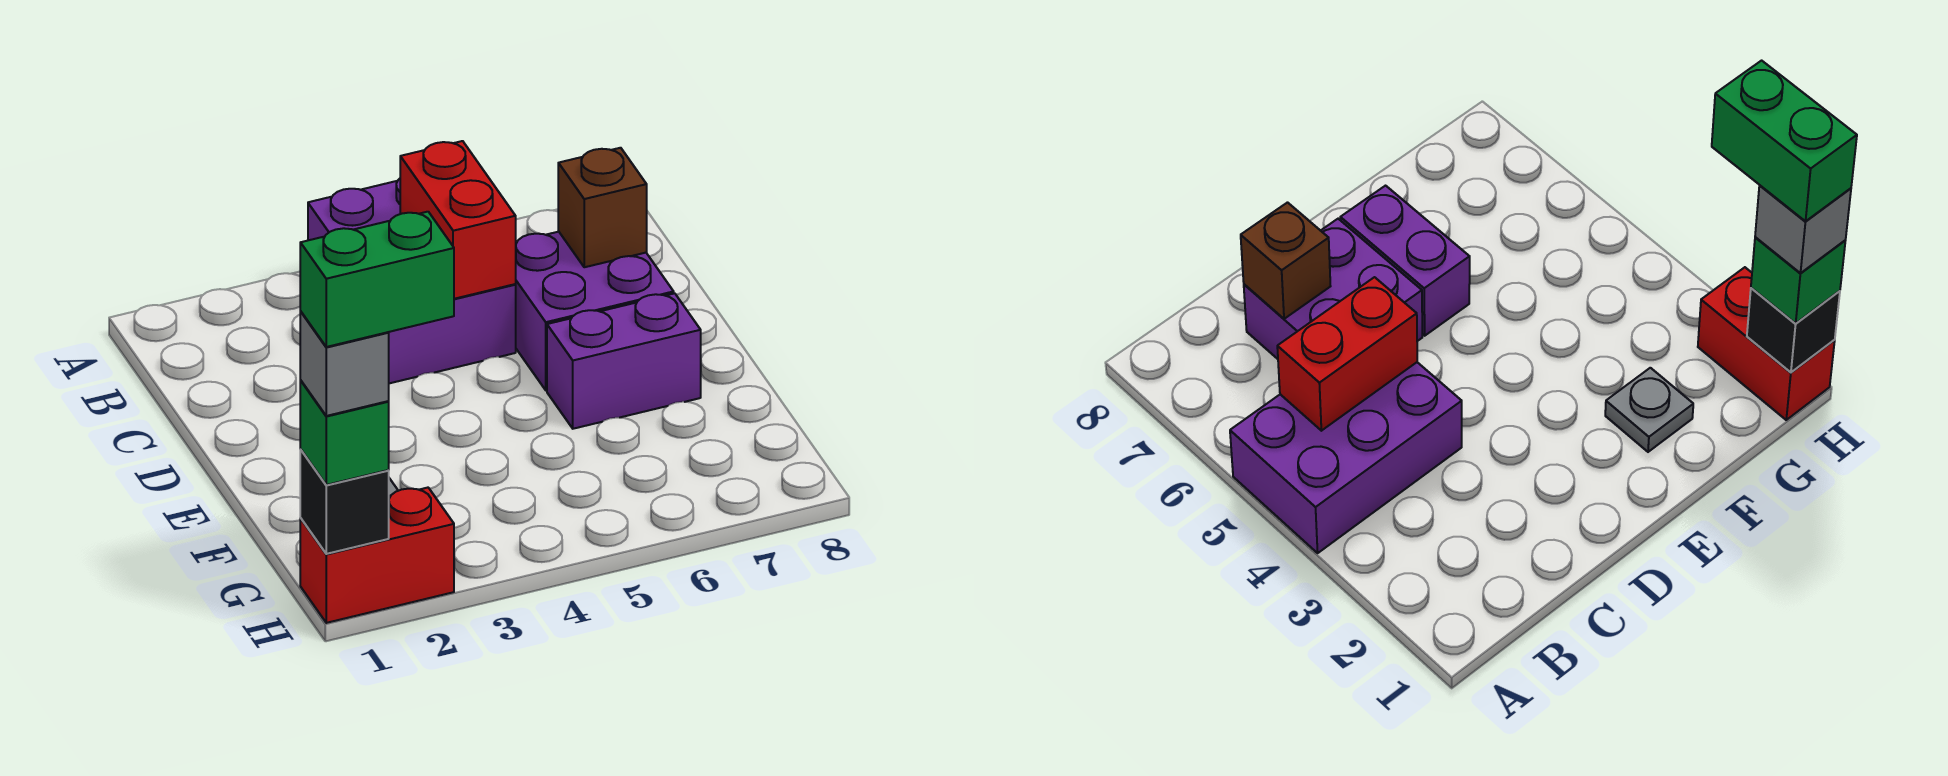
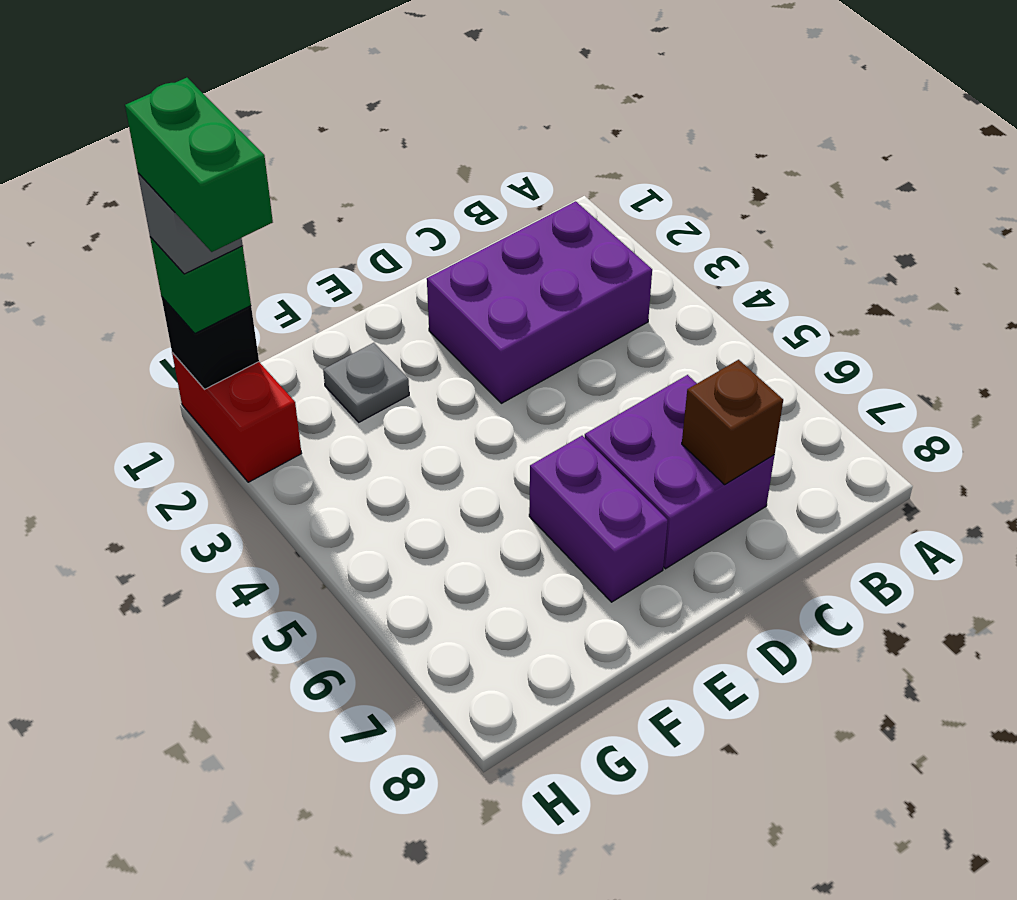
purple brick A4:C5 level 1 -> purple brick B2:D3 level 1
red brick B5:C5 level 2 -> none

